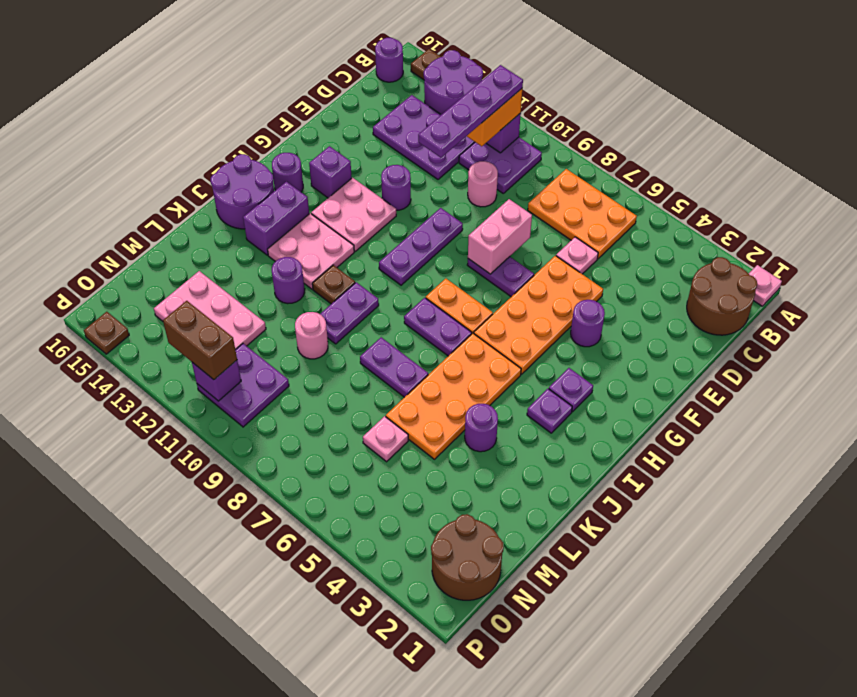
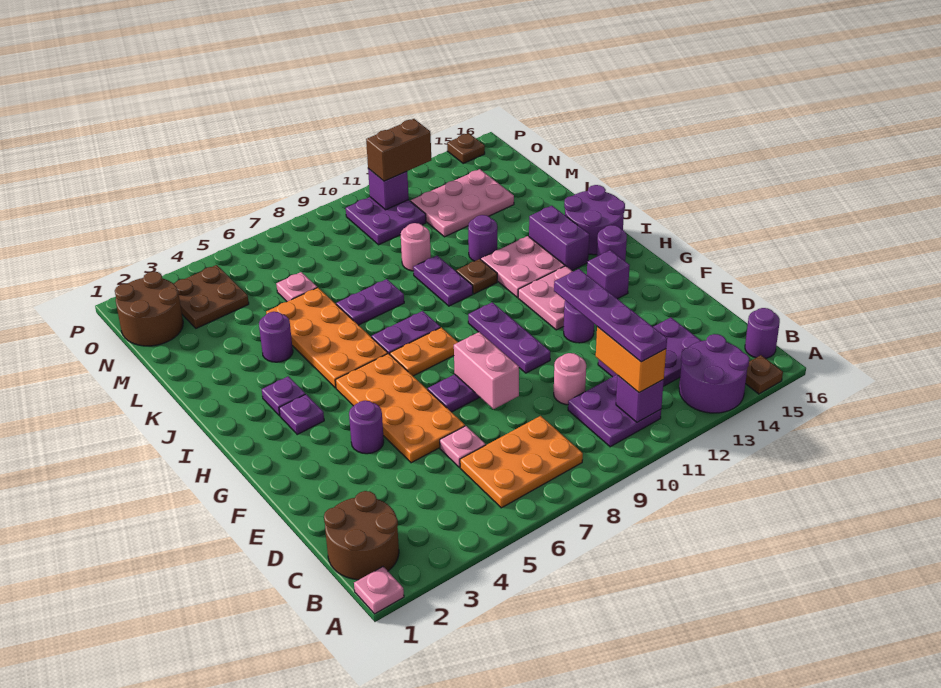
none -> brown plate N3:O4 level 1

